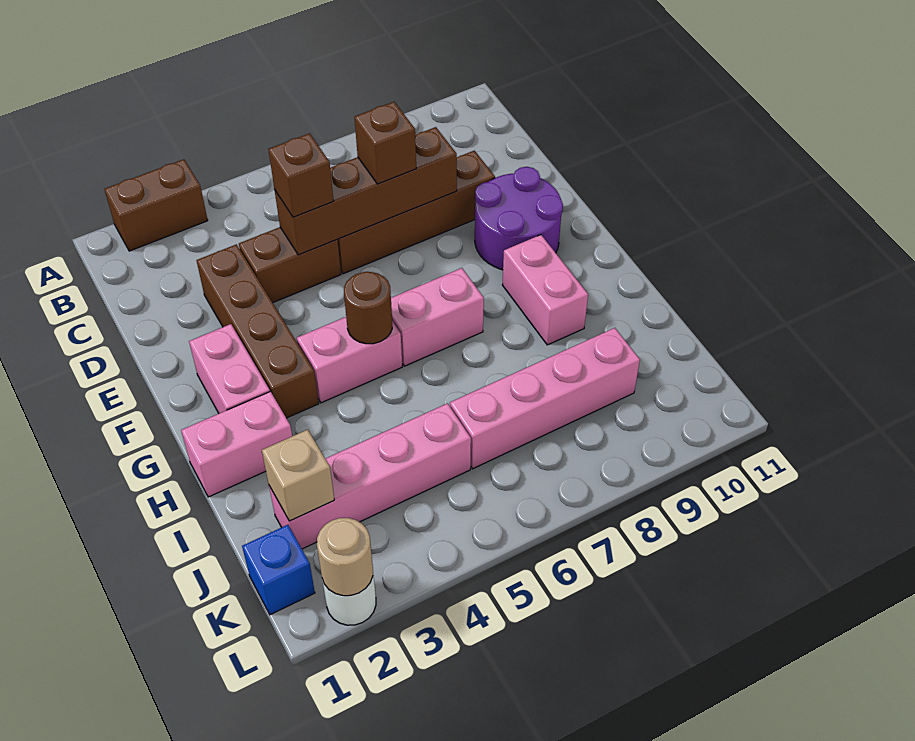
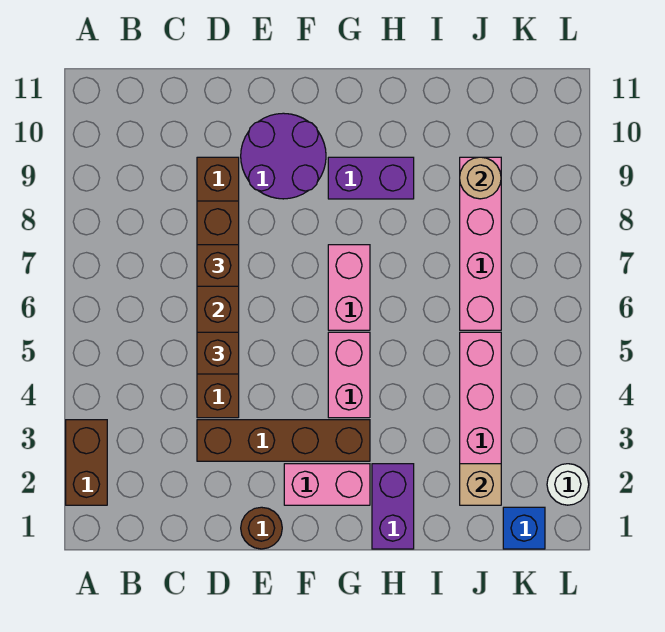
brown round brick G5 level 2 -> brown round brick E1 level 1
pink brick G9:H9 level 1 -> purple brick G9:H9 level 1
pink brick H1:H2 level 1 -> purple brick H1:H2 level 1
tan round brick L2 level 2 -> tan round brick J9 level 2

